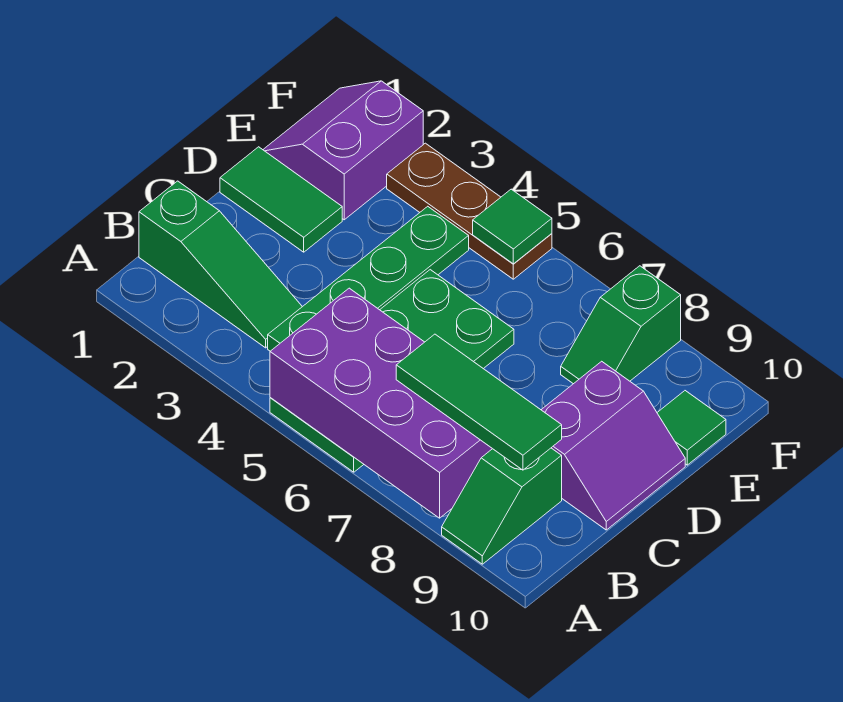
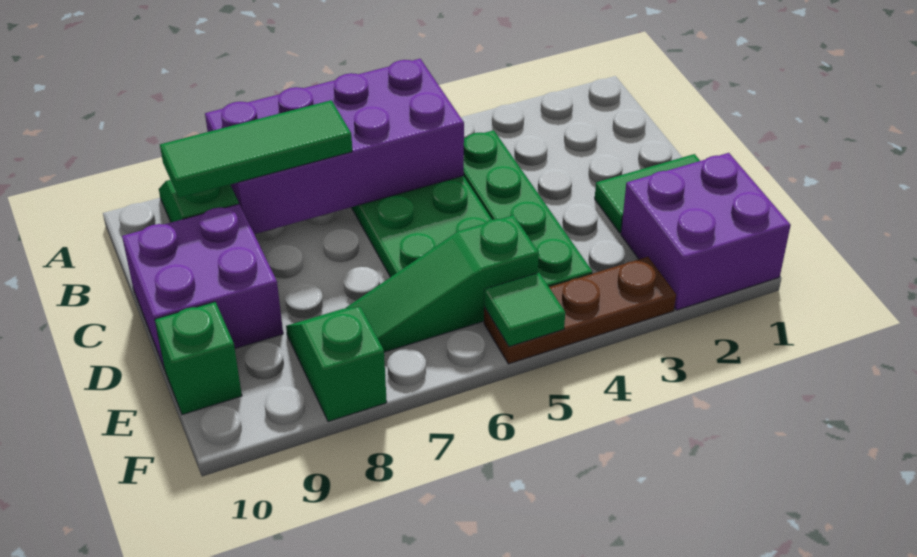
green slope B1:B3 level 1 top 1 -> green slope E5:E7 level 1 top 5
purple slope C9:D10 level 1 top 9 -> purple brick C9:D10 level 1
purple slope E1:F2 level 1 top 2 -> purple brick E1:F2 level 1
green tile E10 level 1 -> green brick E10 level 1

